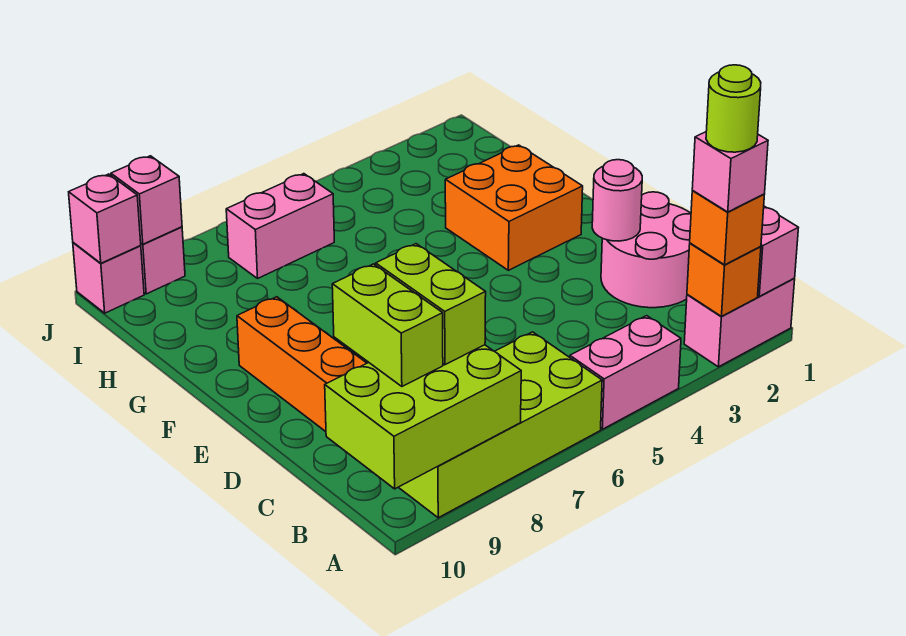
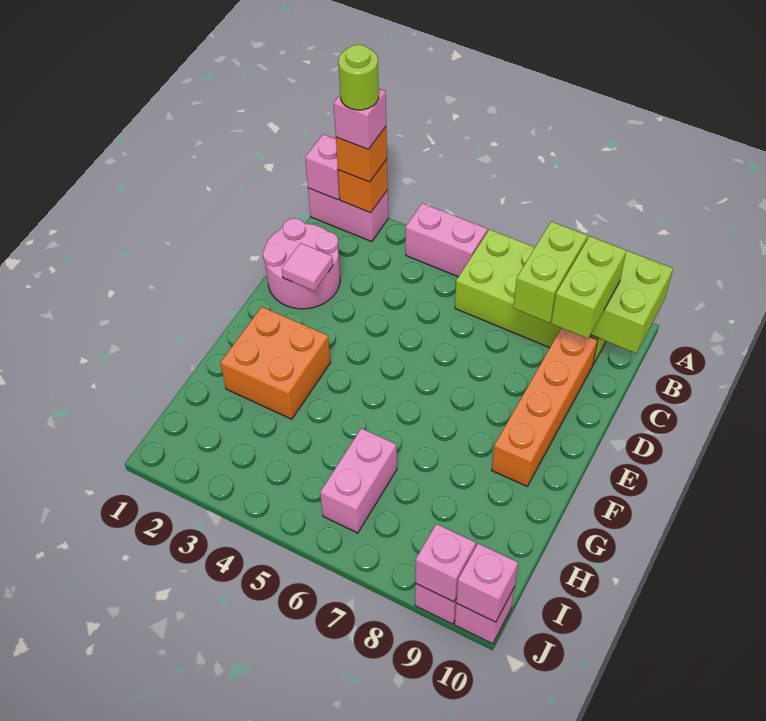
pink round brick D2 level 2 -> pink tile D2 level 2
pink brick I6:I7 level 1 -> pink brick H6:I6 level 1

